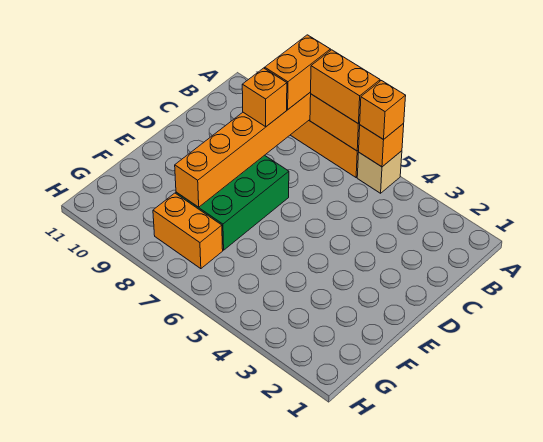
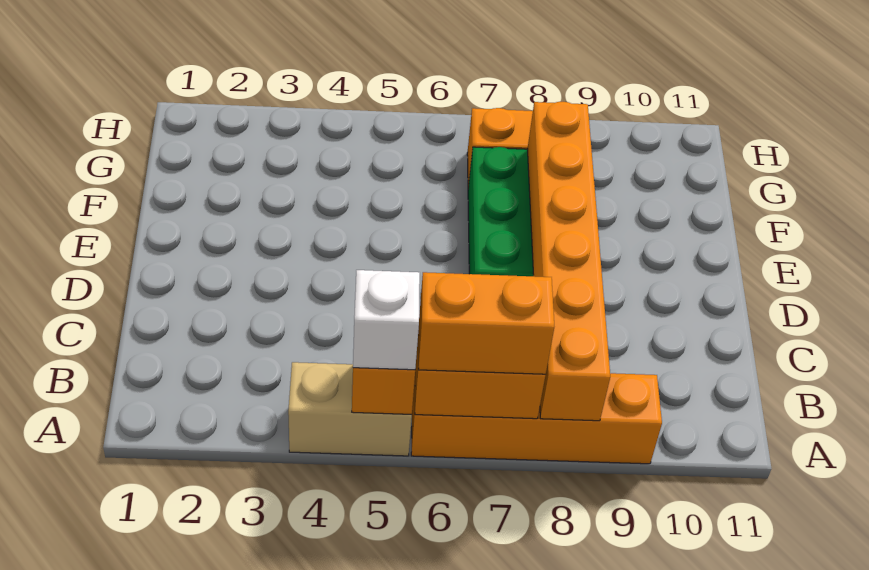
tan brick A5 level 1 -> tan brick A4:A5 level 1
orange brick A5 level 3 -> white brick A5 level 3
orange brick A8:B8 level 3 -> none
orange brick C8 level 3 -> none

